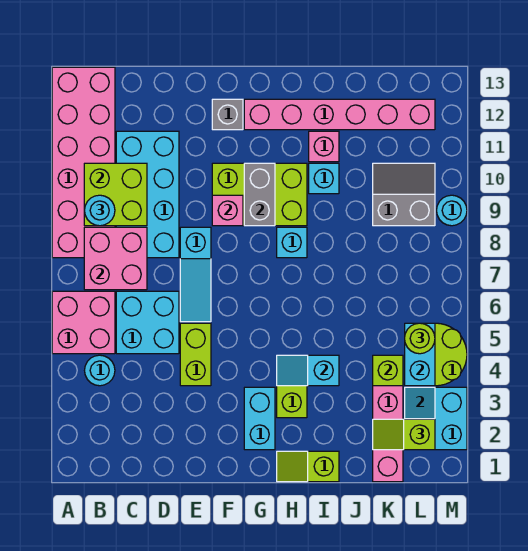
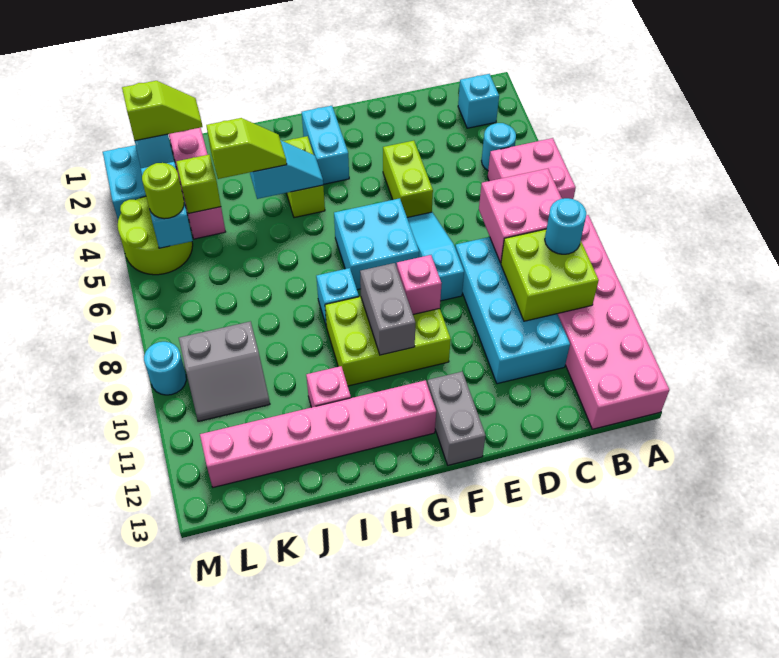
cyan brick C5:D6 level 1 -> cyan brick F6:G7 level 1
grey brick F12 level 1 -> grey brick F12:F13 level 1
lime slope H1:I1 level 1 top I -> lime slope I4:J4 level 3 top J
cyan brick I10 level 1 -> cyan brick B2 level 1

